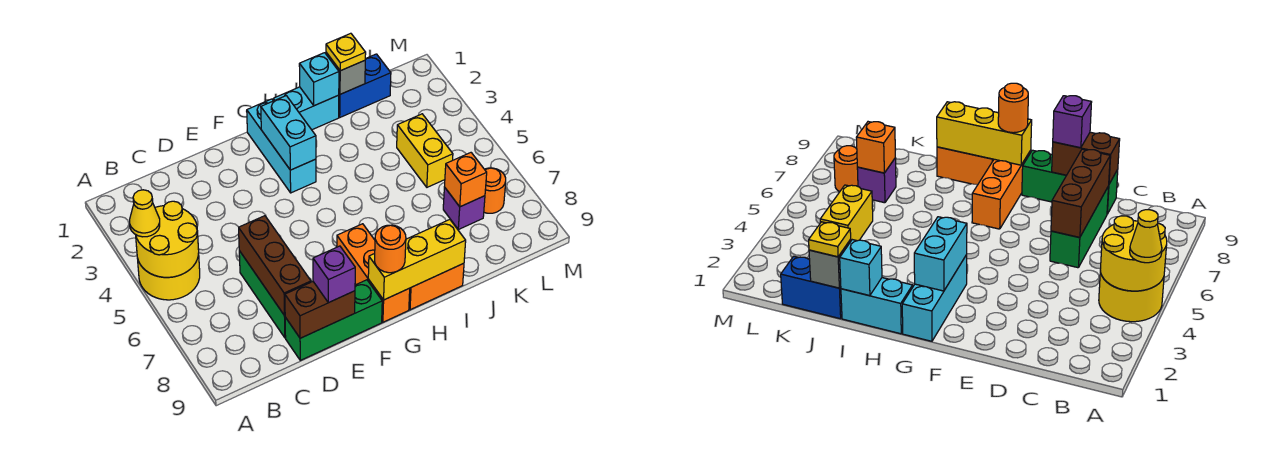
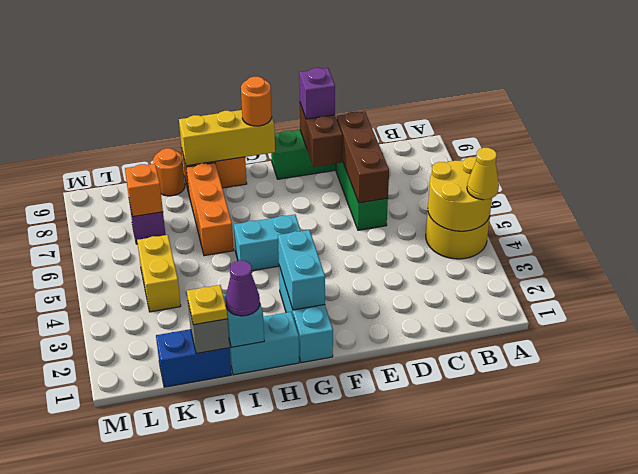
brown brick D9:E9 level 2 -> brown brick E8:E9 level 2
none -> cyan brick G5:H5 level 1
orange brick G7:G9 level 1 -> orange brick I6:I8 level 1
none -> purple cone I1 level 3
orange round brick L7 level 1 -> orange round brick J9 level 1

